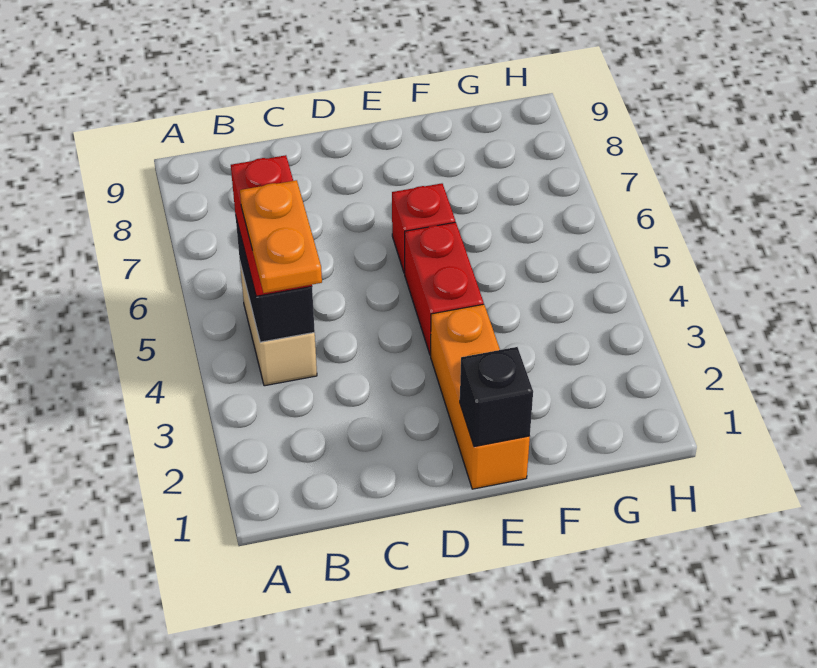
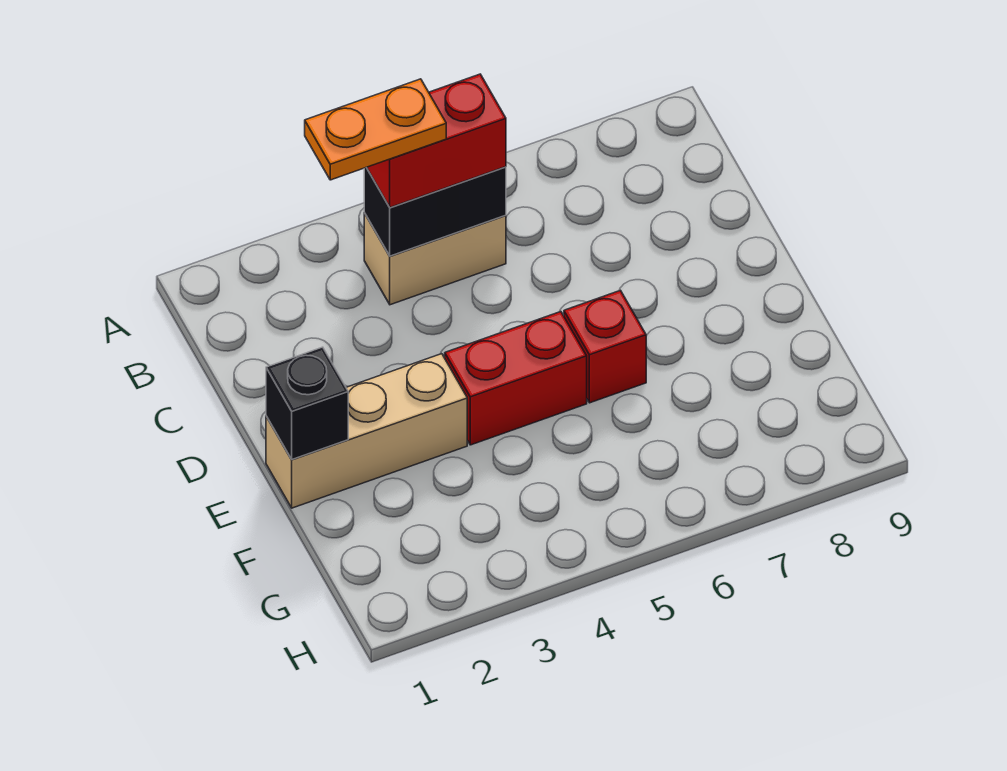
orange brick E1:E3 level 1 -> tan brick E1:E3 level 1

